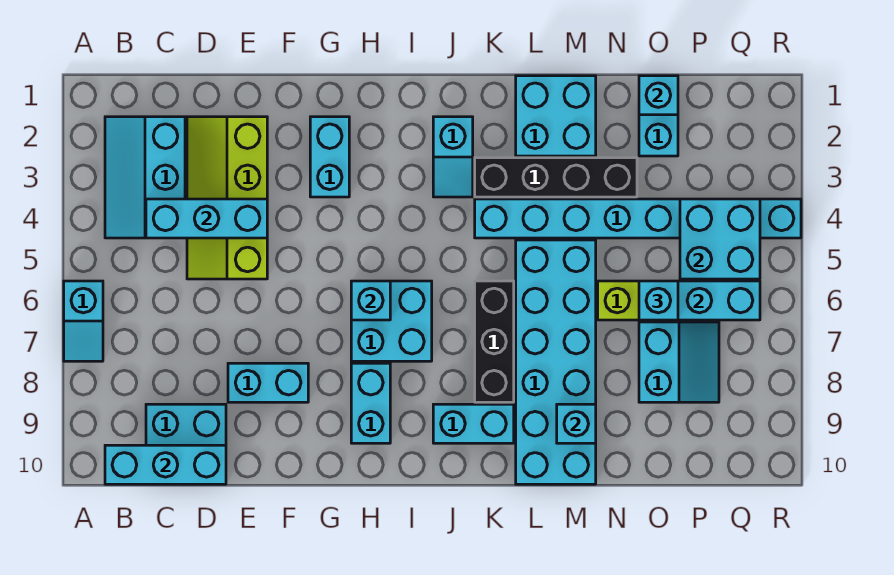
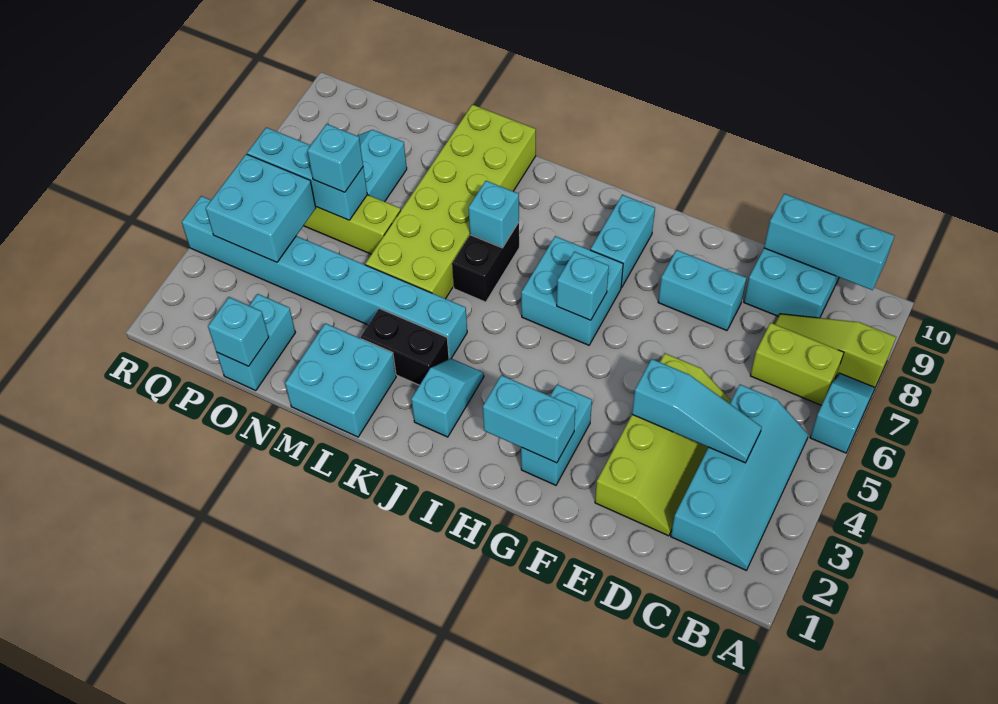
none -> lime slope A8:C8 level 1 top A
cyan slope B2:C4 level 1 top C -> cyan slope B2:C5 level 1 top C
none -> lime brick B7:C7 level 1
cyan brick C4:E4 level 2 -> cyan slope C4:E4 level 2 top E
cyan brick J9:K9 level 1 -> cyan brick G2:H2 level 2
black brick K3:N3 level 1 -> black brick K3:L3 level 1
black brick K6:K8 level 1 -> black brick K6:K7 level 1
cyan brick L5:M10 level 1 -> lime brick L5:M10 level 1
cyan brick M9 level 2 -> cyan brick K7 level 2

